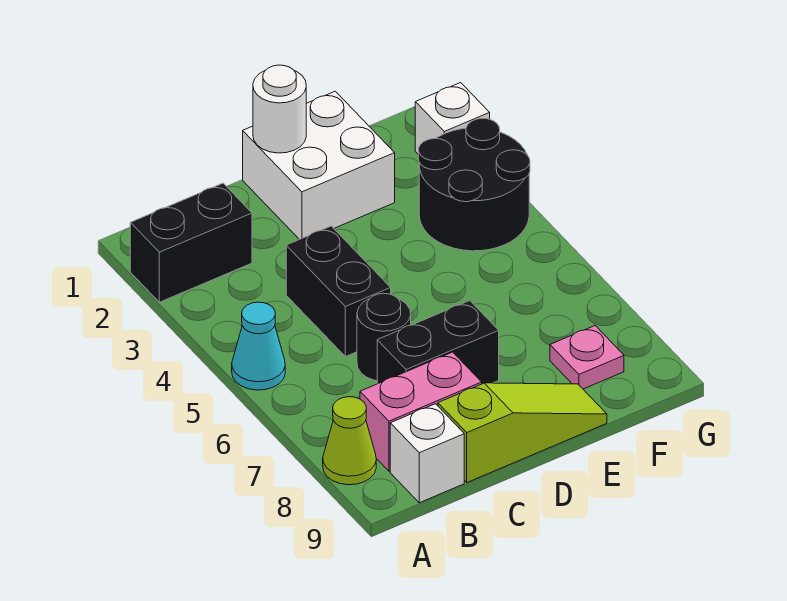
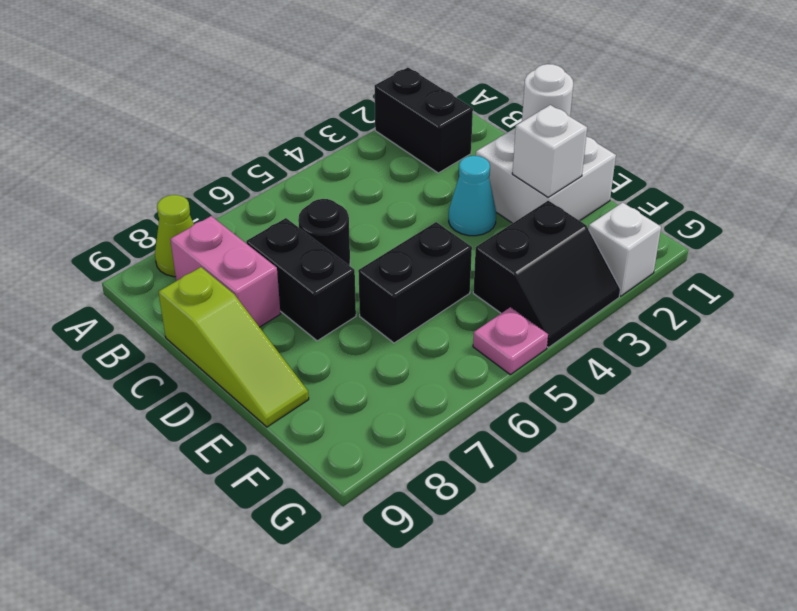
cyan cone A5 level 1 -> cyan cone D3 level 1
white brick B9 level 1 -> white brick E2 level 2
black brick C4:C5 level 1 -> black brick E5:E6 level 1
black round brick F3:G4 level 1 -> black slope F3:G4 level 1 top F
pink plate F8 level 1 -> pink plate G5 level 1

